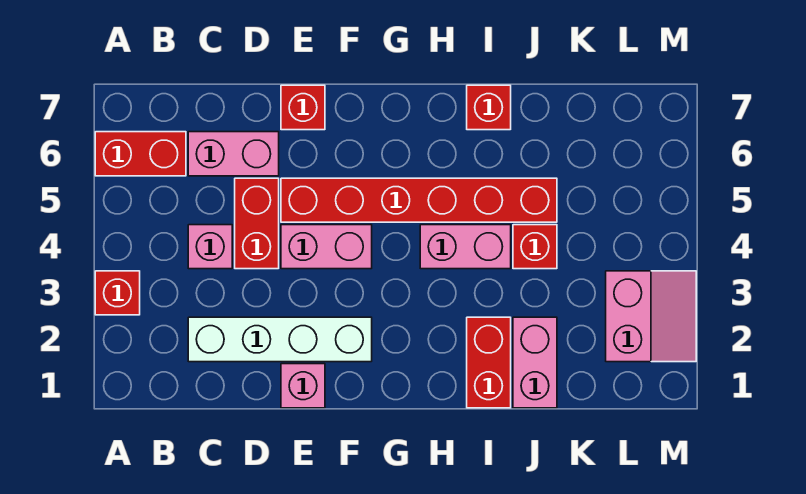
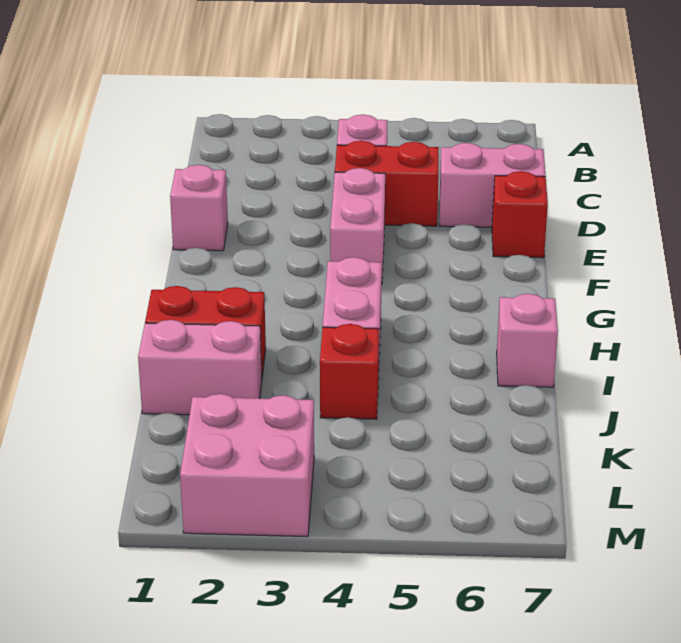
red brick A3 level 1 -> none
red brick A6:B6 level 1 -> none
white brick C2:F2 level 1 -> none
pink brick C6:D6 level 1 -> pink brick D6:D7 level 1
red brick E5:J5 level 1 -> none
red brick I7 level 1 -> pink brick I7 level 1
pink slope L2:M3 level 1 top L -> pink brick L2:M3 level 1

